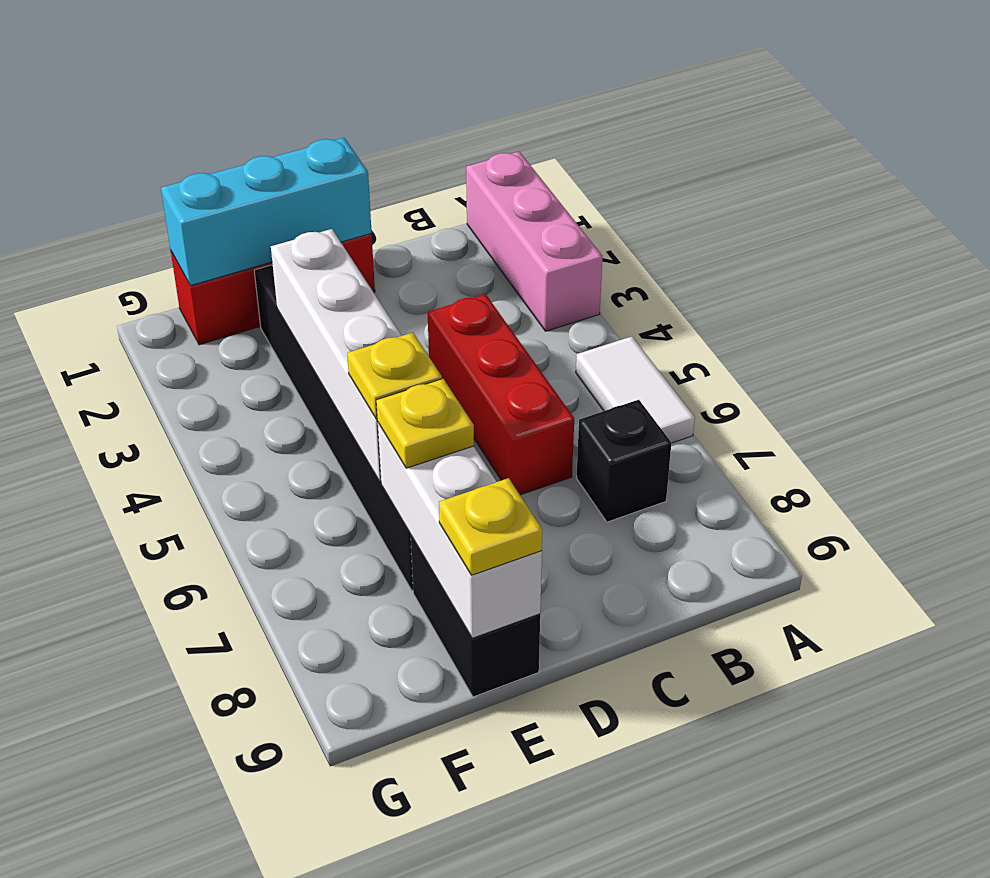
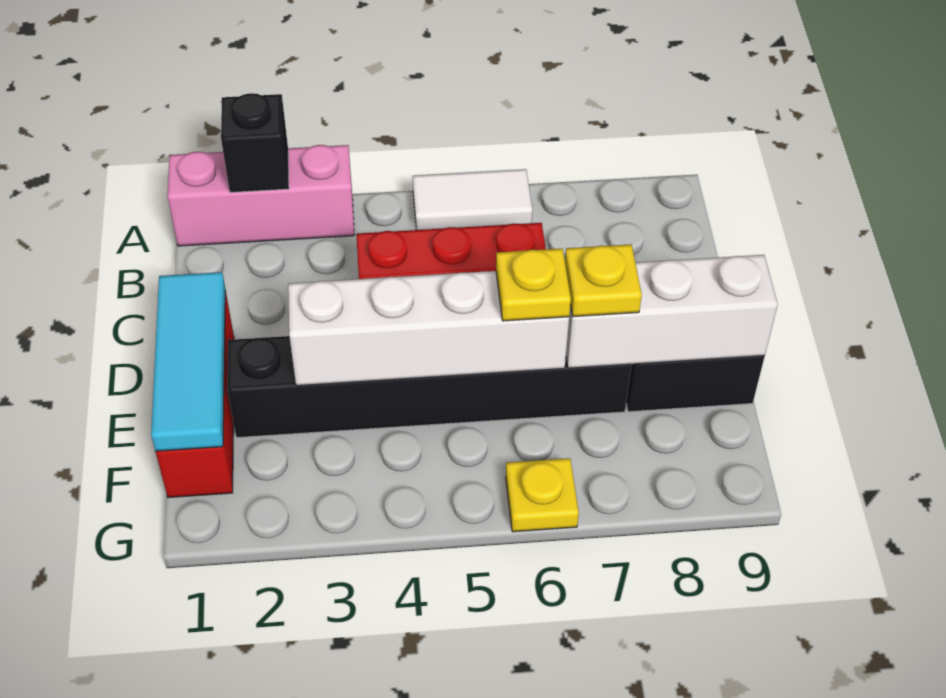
black brick B7 level 1 -> black brick A2 level 2
cyan brick D1:F1 level 2 -> cyan tile D1:F1 level 2
yellow plate E9 level 3 -> yellow plate G6 level 1

